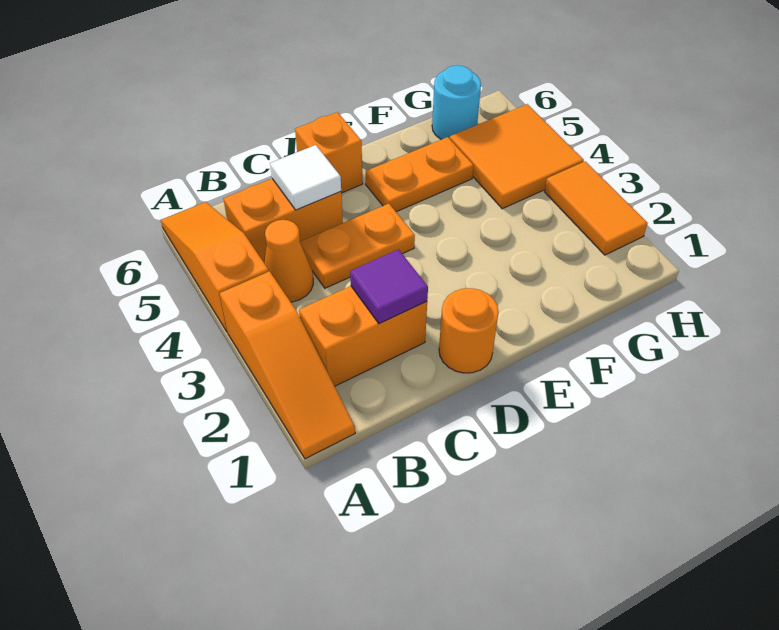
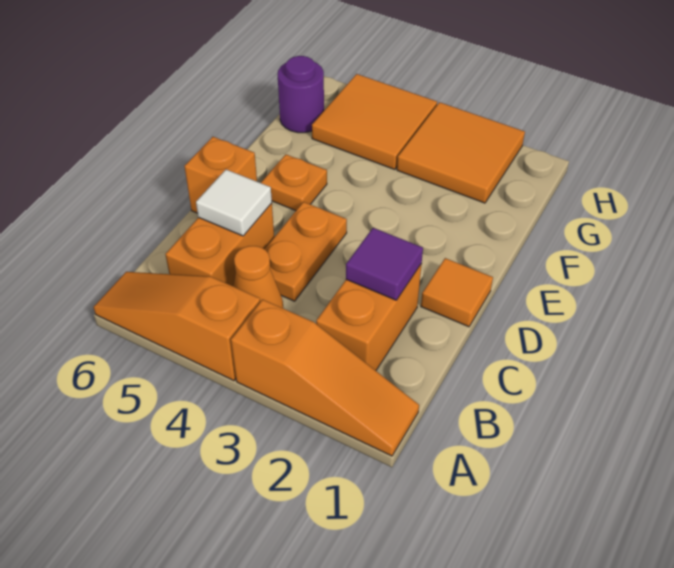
orange round brick D1 level 1 -> orange tile D1 level 1
orange plate E5:F5 level 1 -> orange plate E5 level 1
cyan round brick G6 level 1 -> purple round brick G6 level 1
orange tile H2:H3 level 1 -> orange tile G2:H3 level 1

